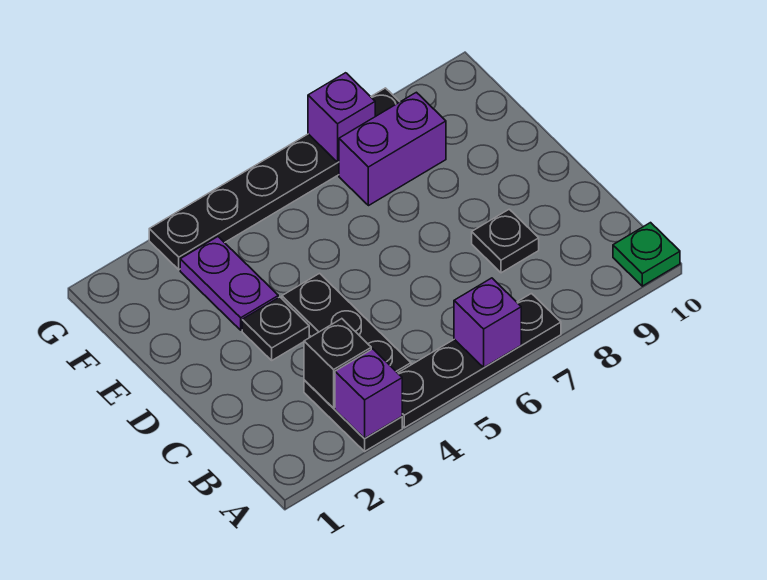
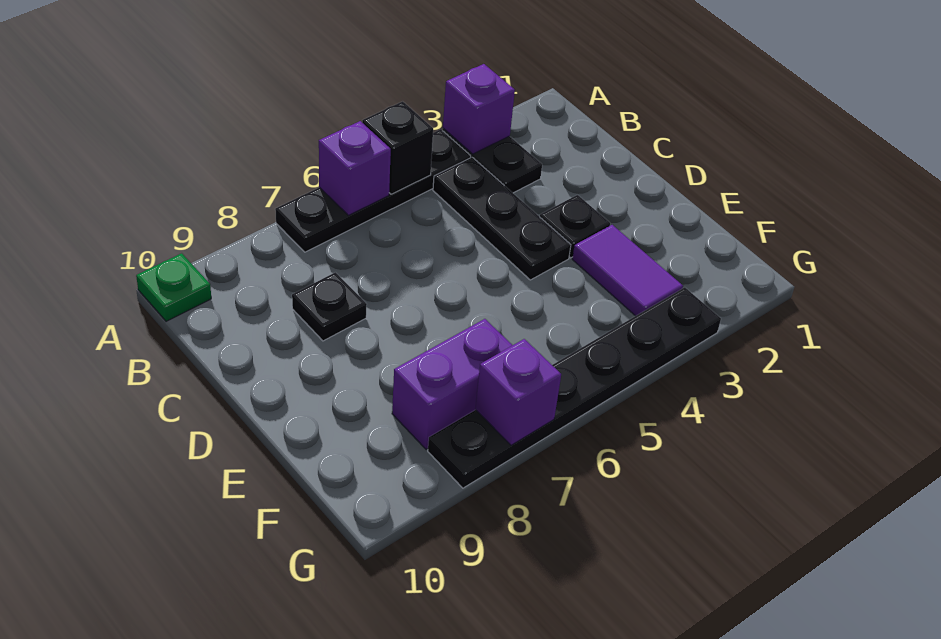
black brick B3 level 2 -> black brick A5 level 2
purple plate E3:F3 level 1 -> purple tile E3:F3 level 1

